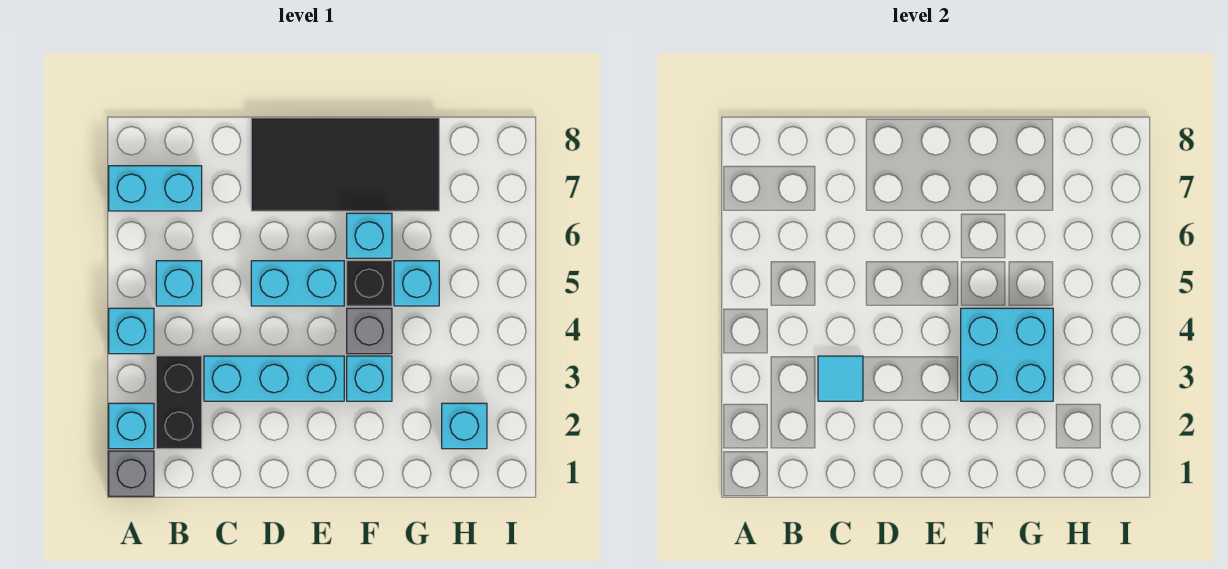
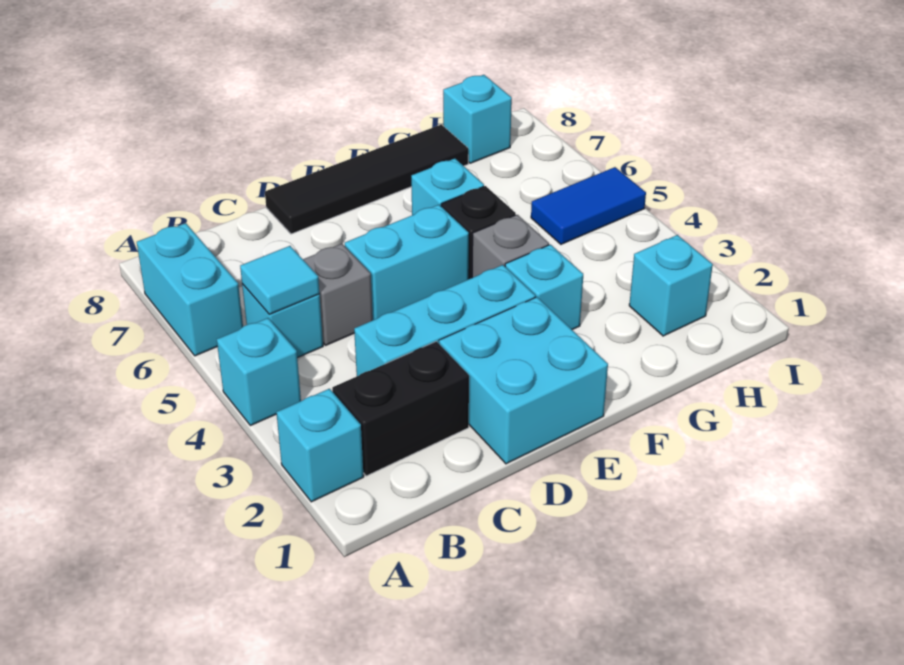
grey brick A1 level 1 -> grey brick C5 level 1
cyan brick A7:B7 level 1 -> cyan brick A6:A7 level 1
black brick B2:B3 level 1 -> black brick B2:C2 level 1
cyan tile C3 level 2 -> cyan tile B5 level 2
black tile D7:G8 level 1 -> black tile D8:G8 level 1
cyan brick F3:G4 level 2 -> cyan brick D1:E2 level 1
cyan brick G5 level 1 -> cyan brick H8 level 1
none -> blue tile H5:I5 level 1

